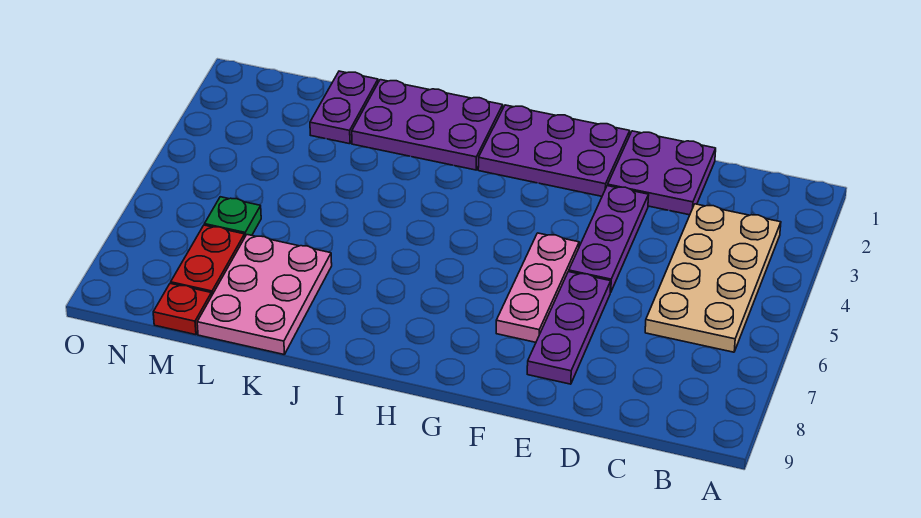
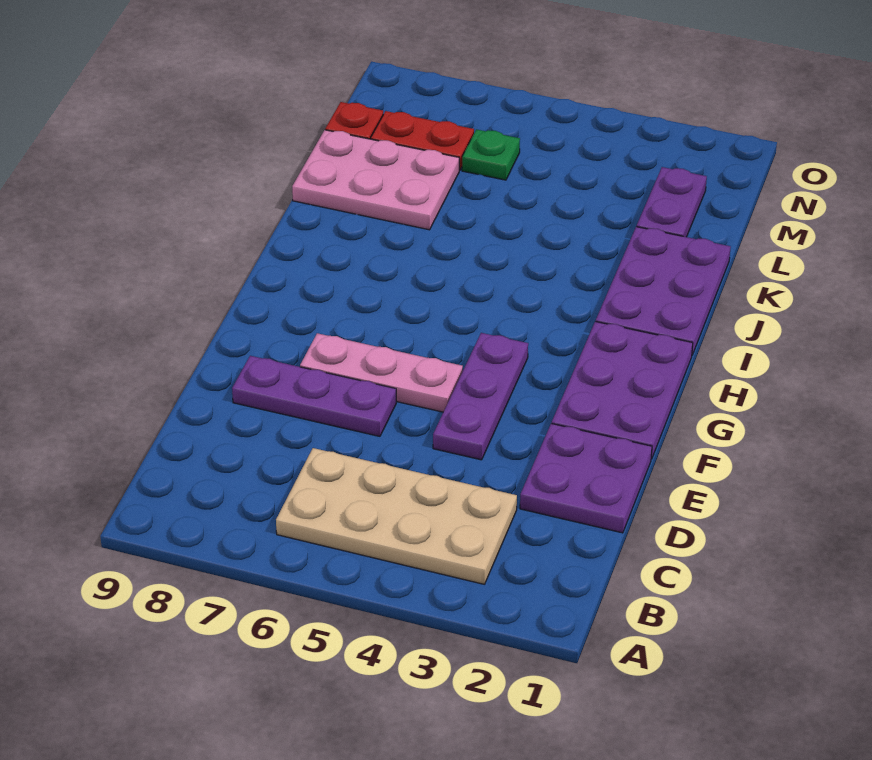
purple plate E3:E5 level 1 -> purple plate E4:G4 level 1
purple plate L1:L2 level 1 -> purple plate L2:M2 level 1

